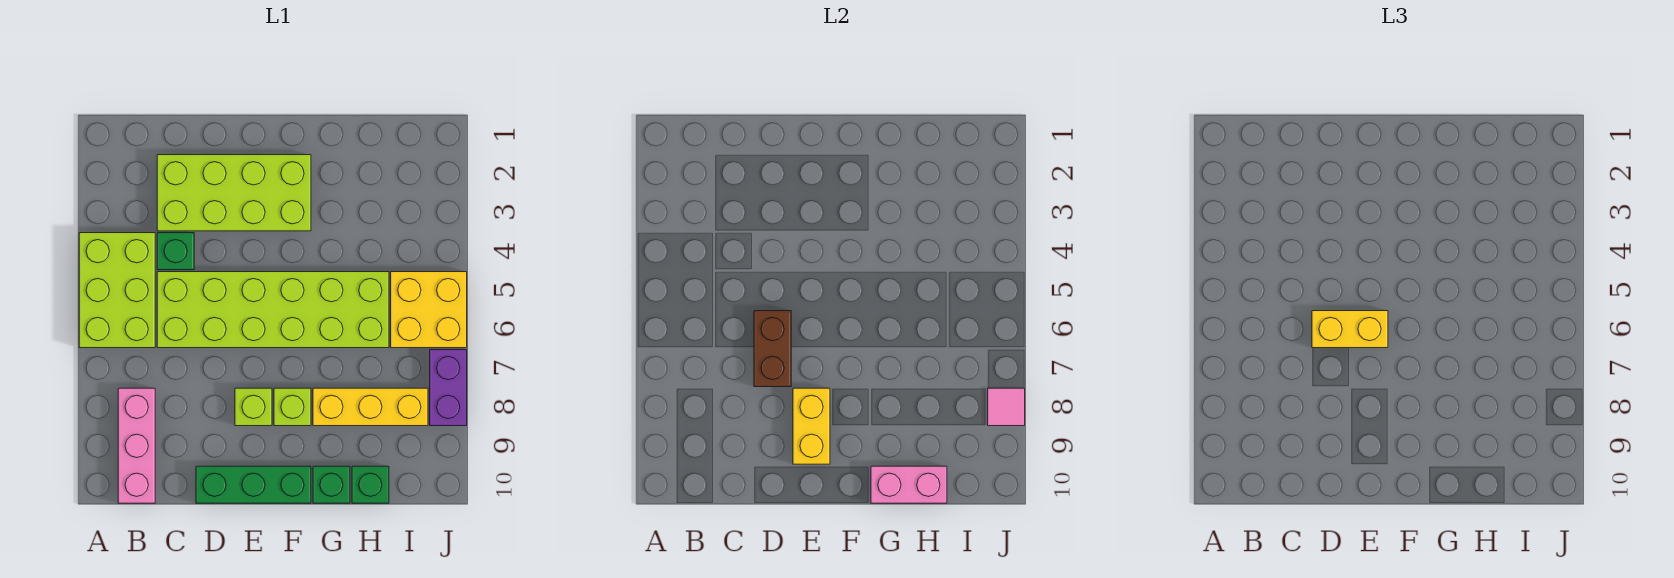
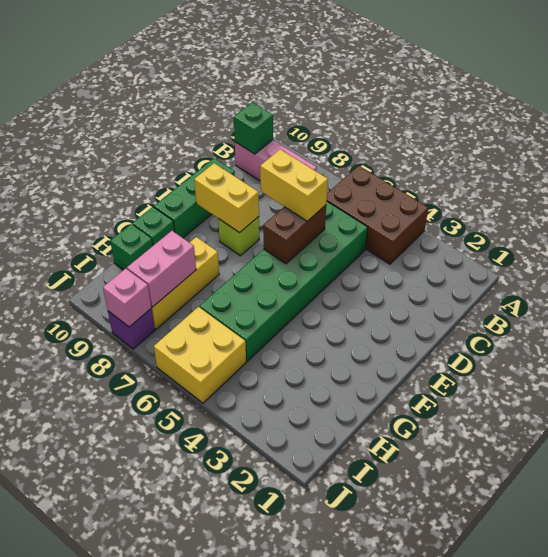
lime brick A4:B6 level 1 -> brown brick A4:B6 level 1
lime brick C2:F3 level 1 -> none
green brick C4 level 1 -> green brick B10 level 2
lime brick C5:H6 level 1 -> green brick C5:H6 level 1
brown brick D6:D7 level 2 -> brown brick D6:E6 level 2
yellow brick D6:E6 level 3 -> yellow brick D6:D7 level 3
lime brick F8 level 1 -> none
pink brick G10:H10 level 2 -> pink brick H8:I8 level 2
purple brick J7:J8 level 1 -> purple brick J8 level 1
pink tile J8 level 2 -> pink brick J8 level 2

